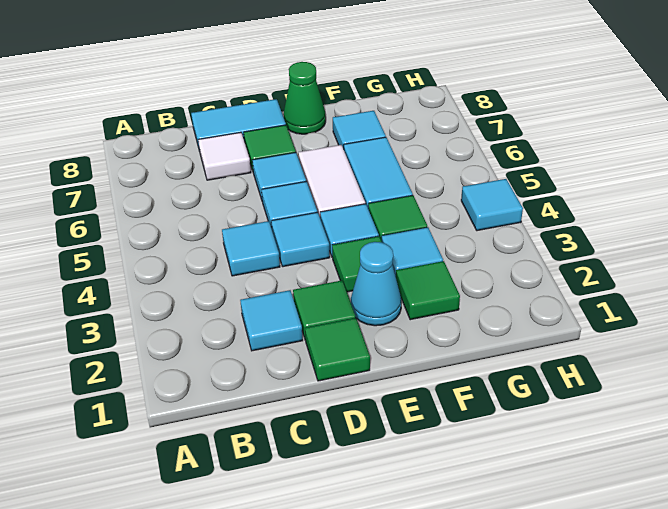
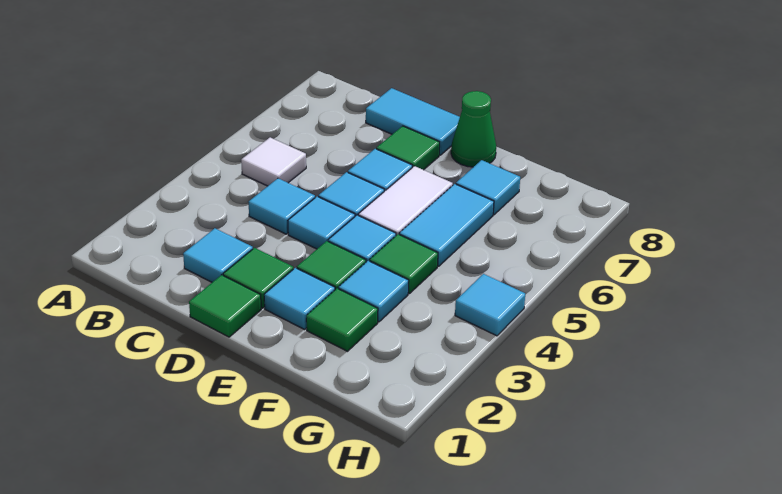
white tile C7 level 1 -> white tile B5 level 1
cyan cone E2 level 1 -> cyan tile E2 level 1

